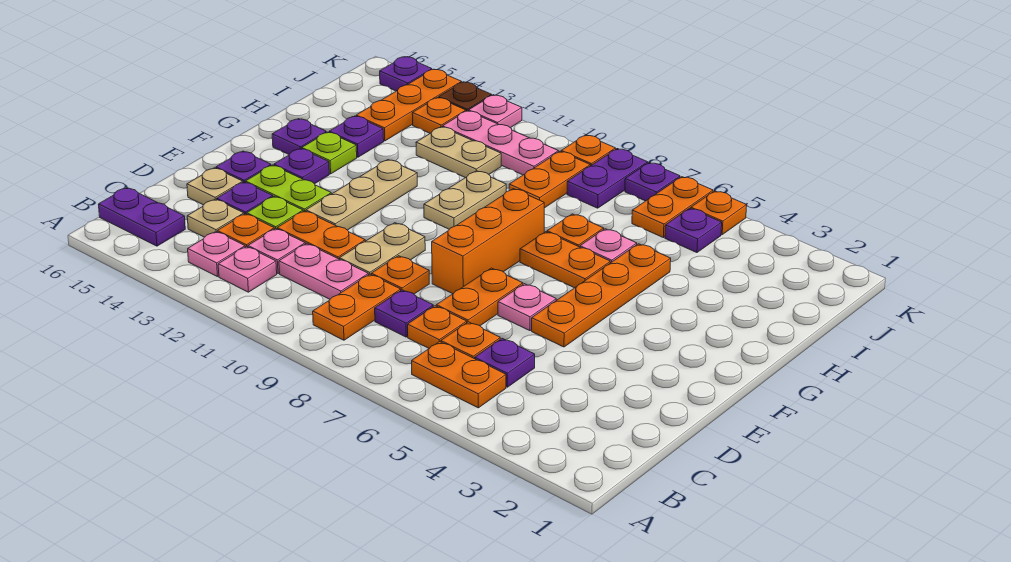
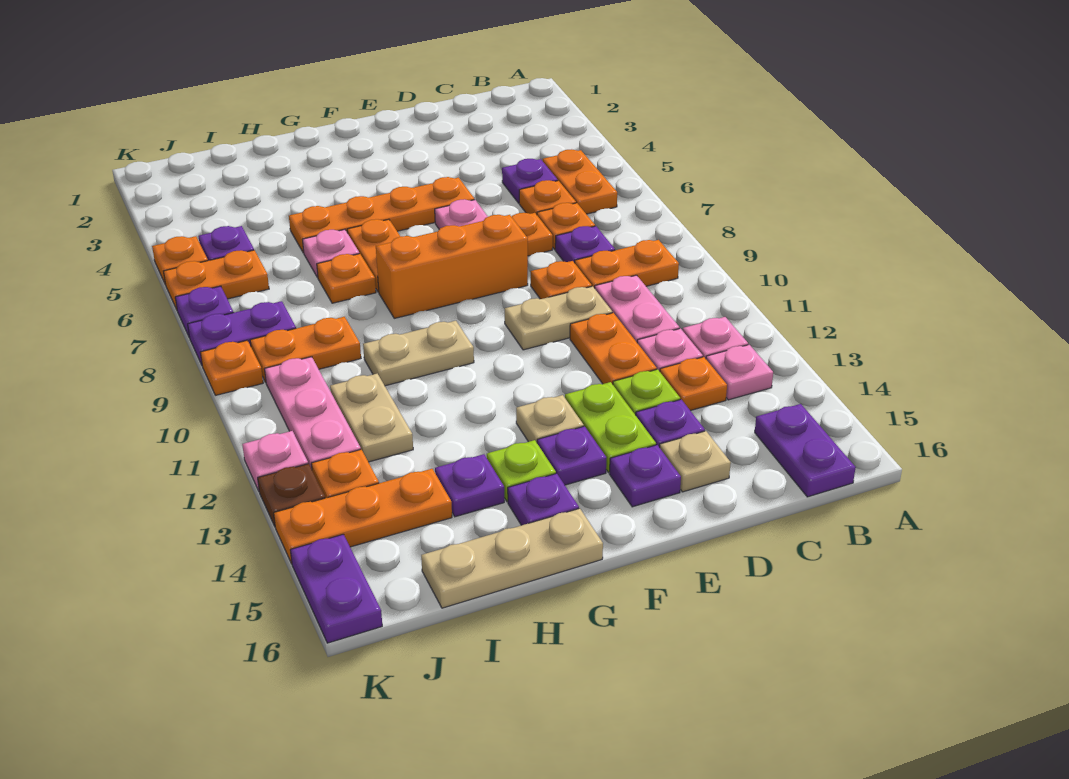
tan plate C14 level 1 -> tan plate F13 level 1
tan plate E12:G12 level 1 -> tan plate G16:I16 level 1
purple plate K15 level 1 -> purple plate K15:K16 level 1

